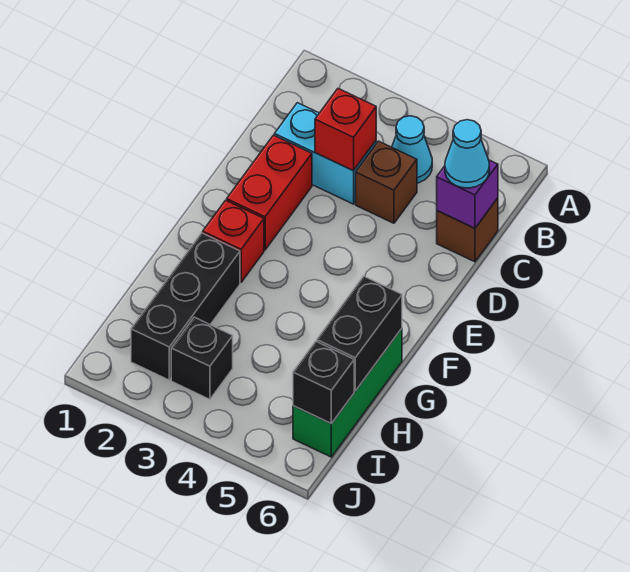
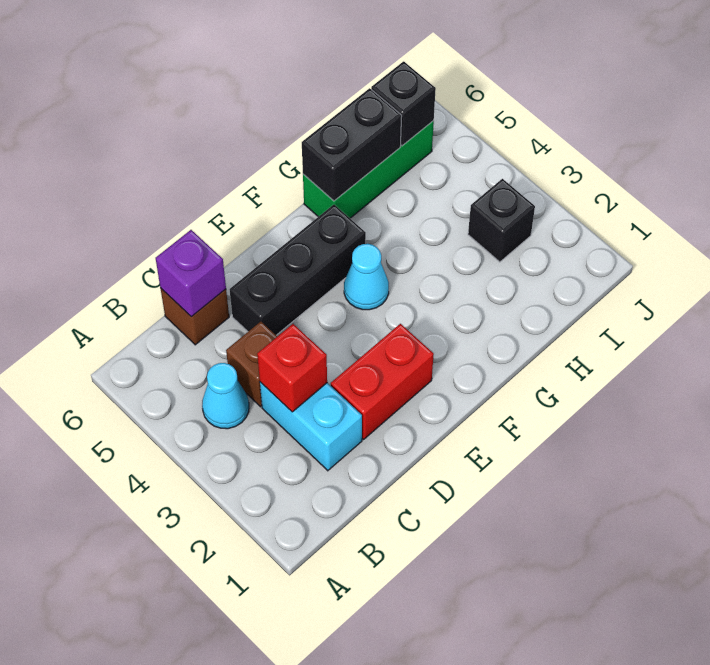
cyan cone C6 level 3 -> cyan cone F4 level 1
red brick F2 level 1 -> none
black brick G2:I2 level 1 -> black brick D5:F5 level 1

